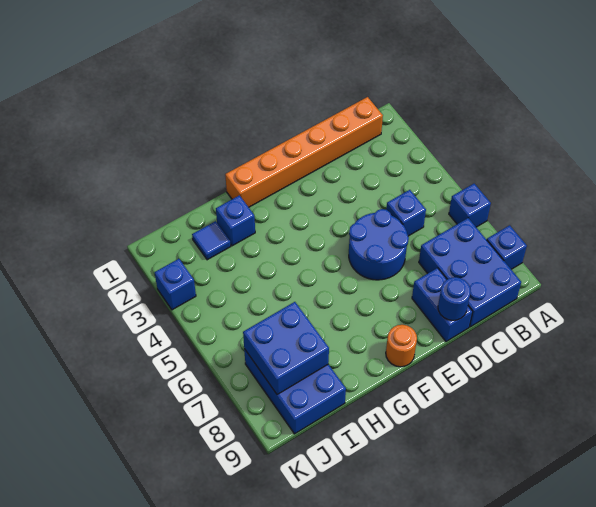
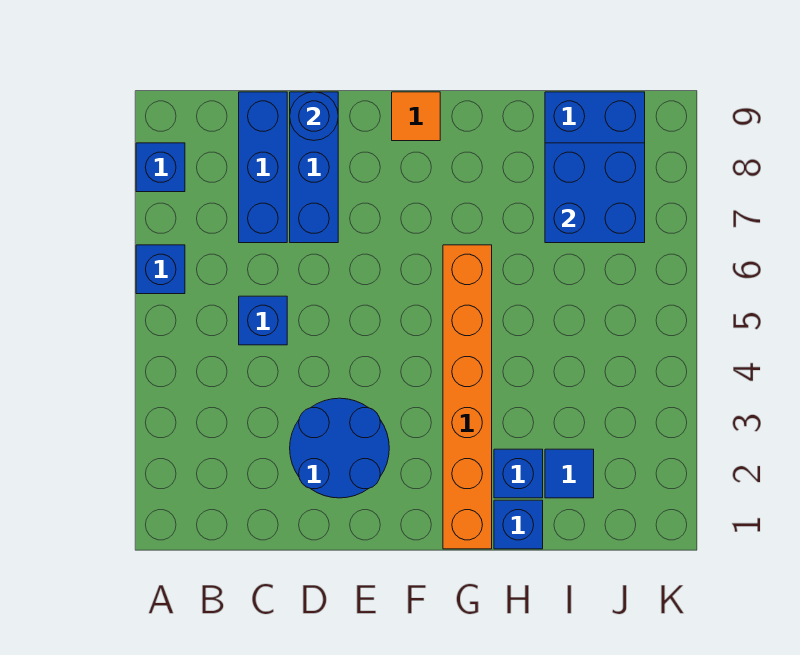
orange brick B1:G1 level 1 -> orange brick G1:G6 level 1
blue brick B7:C9 level 1 -> blue brick C7:C9 level 1
blue round brick D5:E6 level 1 -> blue round brick D2:E3 level 1
blue brick D8:D9 level 1 -> blue brick D7:D9 level 1
orange round brick F9 level 1 -> orange tile F9 level 1
blue brick K3 level 1 -> blue brick H1 level 1

